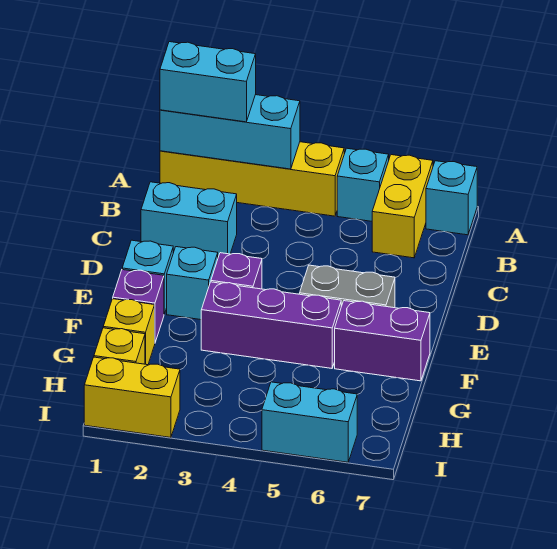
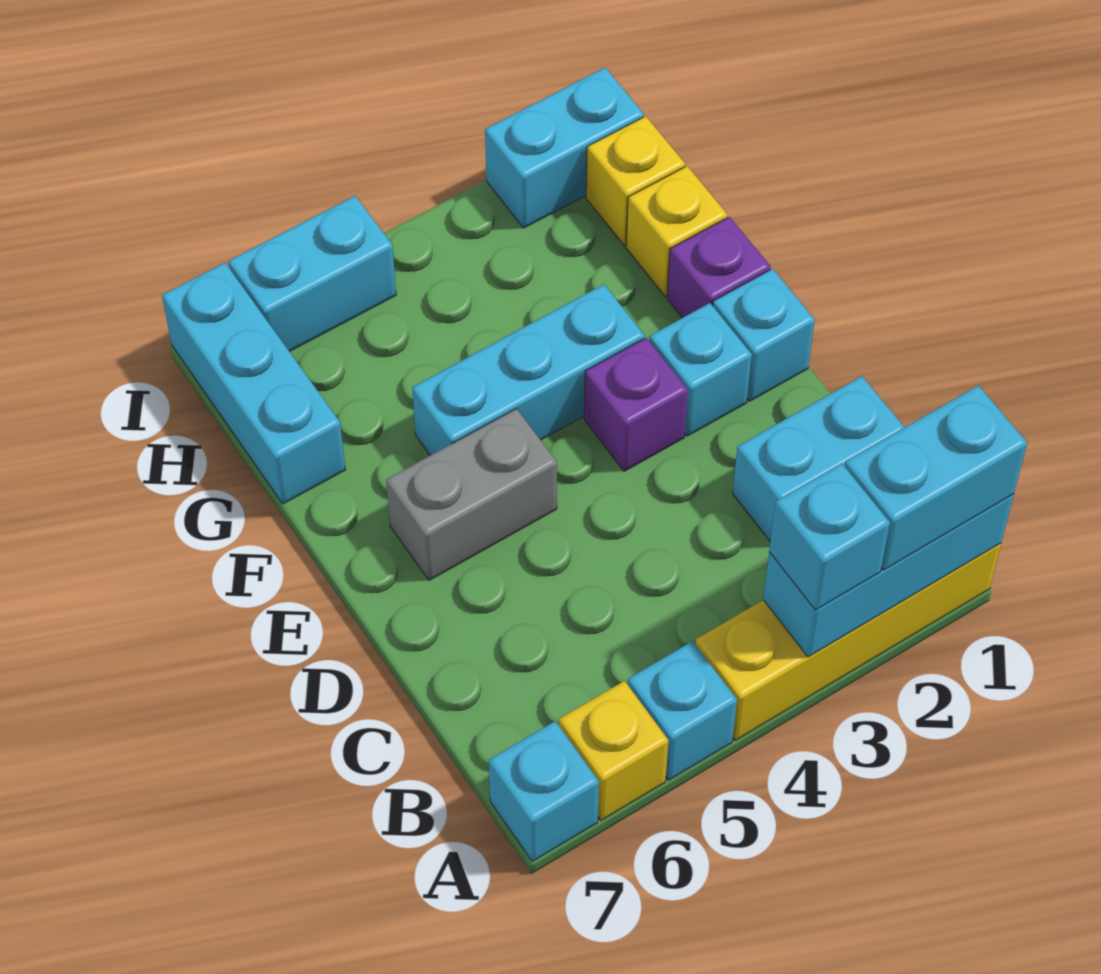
none -> cyan brick A3 level 3
yellow brick A6:B6 level 1 -> yellow brick A6 level 1
purple brick F3:F5 level 1 -> cyan brick F3:F5 level 1
purple brick F6:F7 level 1 -> none
none -> cyan brick G7:I7 level 1
yellow brick I1:I2 level 1 -> cyan brick I1:I2 level 1

